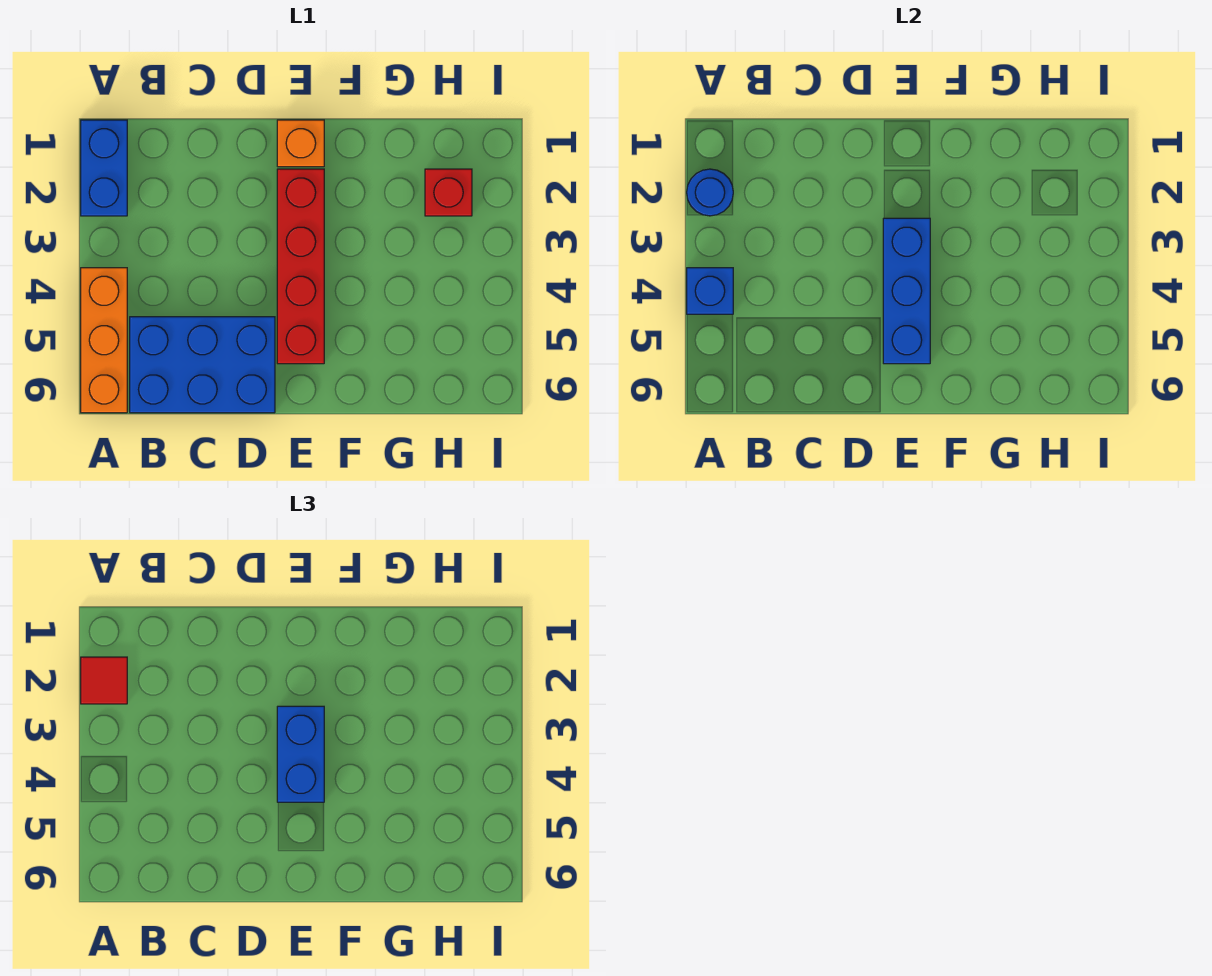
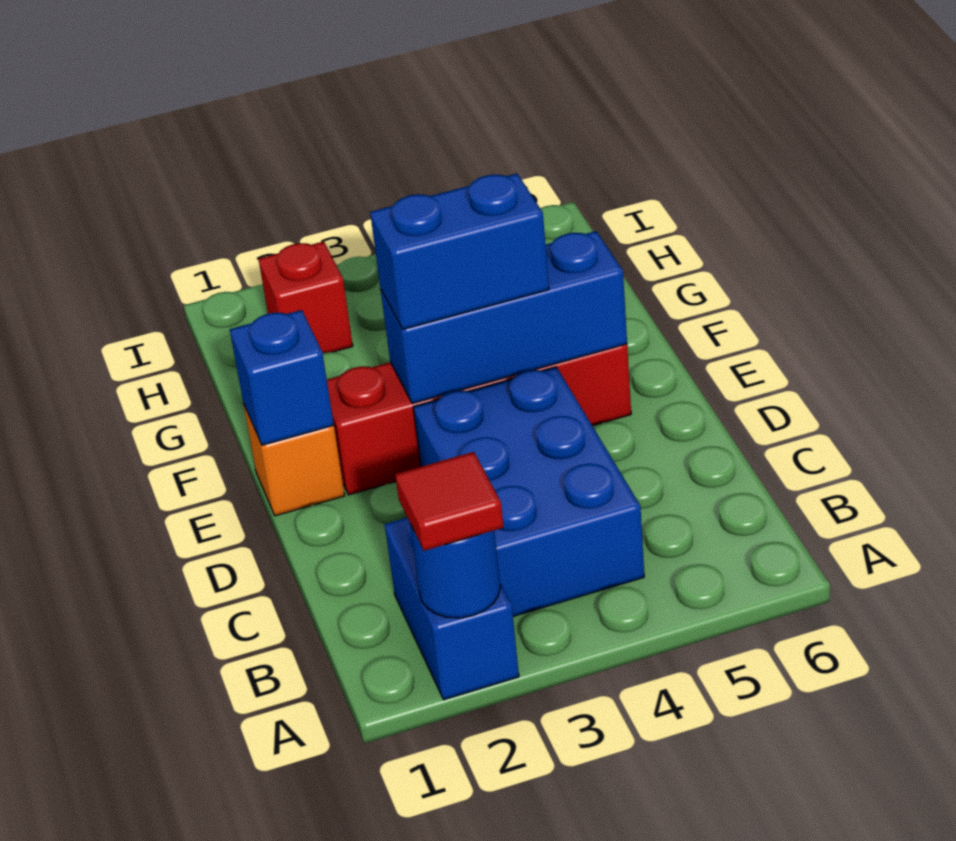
blue brick A1:A2 level 1 -> blue brick A2:B2 level 1
orange brick A4:A6 level 1 -> none
blue brick A4 level 2 -> blue brick E1 level 2
blue brick B5:D6 level 1 -> blue brick B3:D4 level 1

